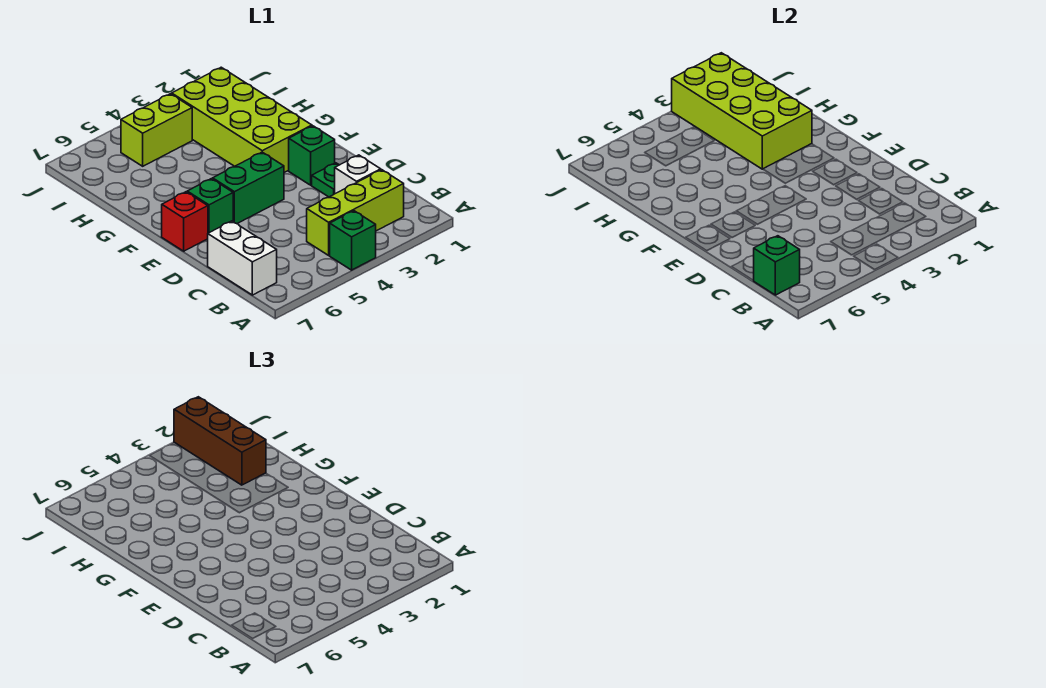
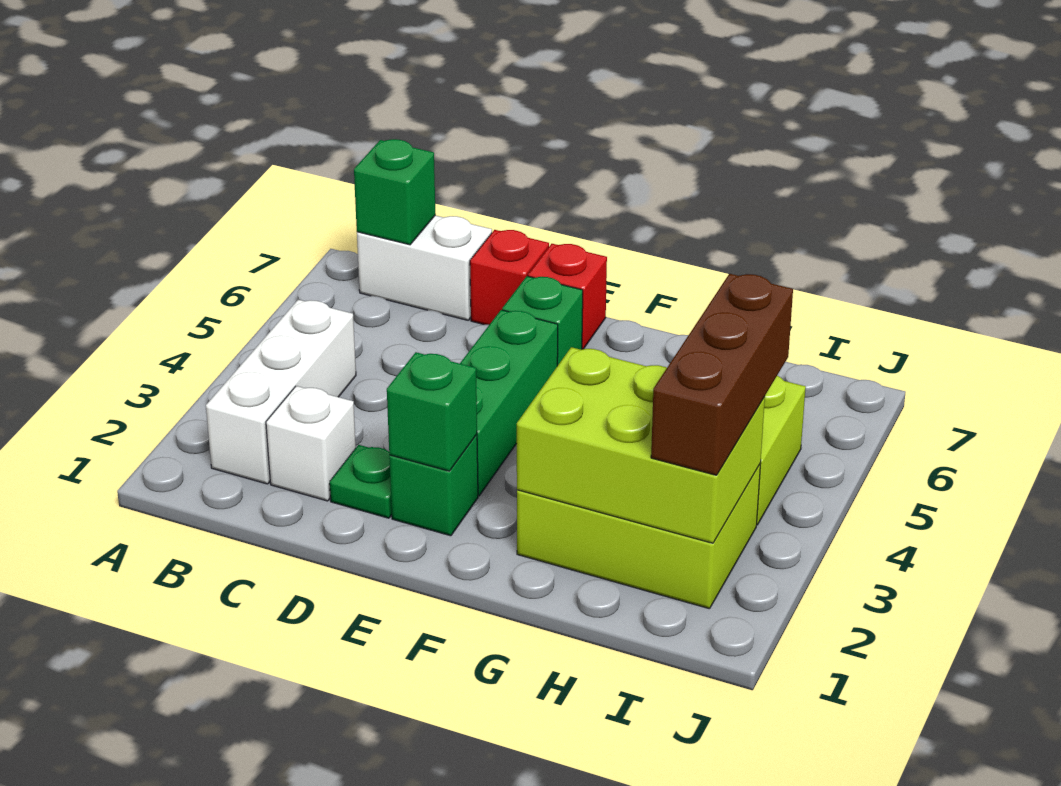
green brick A4 level 1 -> green brick E2 level 2
lime brick B2:B4 level 1 -> white brick B2:B4 level 1
none -> red brick D7 level 1
green brick E4:E5 level 1 -> green brick E3:E5 level 1
lime brick F2:I3 level 1 -> lime brick G2:I3 level 1
lime brick G2:J3 level 2 -> lime brick G2:I3 level 2
brown brick H2:J2 level 3 -> brown brick I2:I4 level 3

